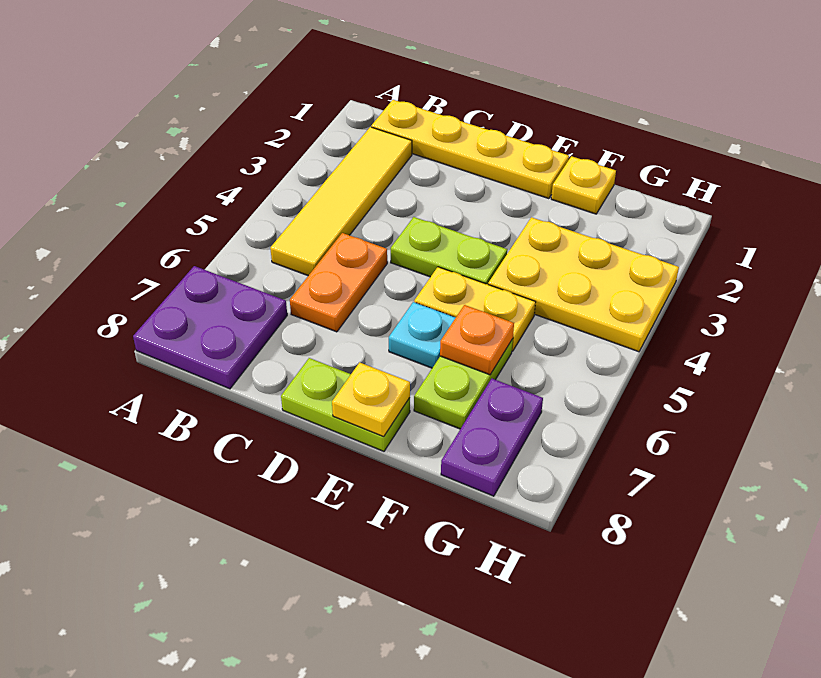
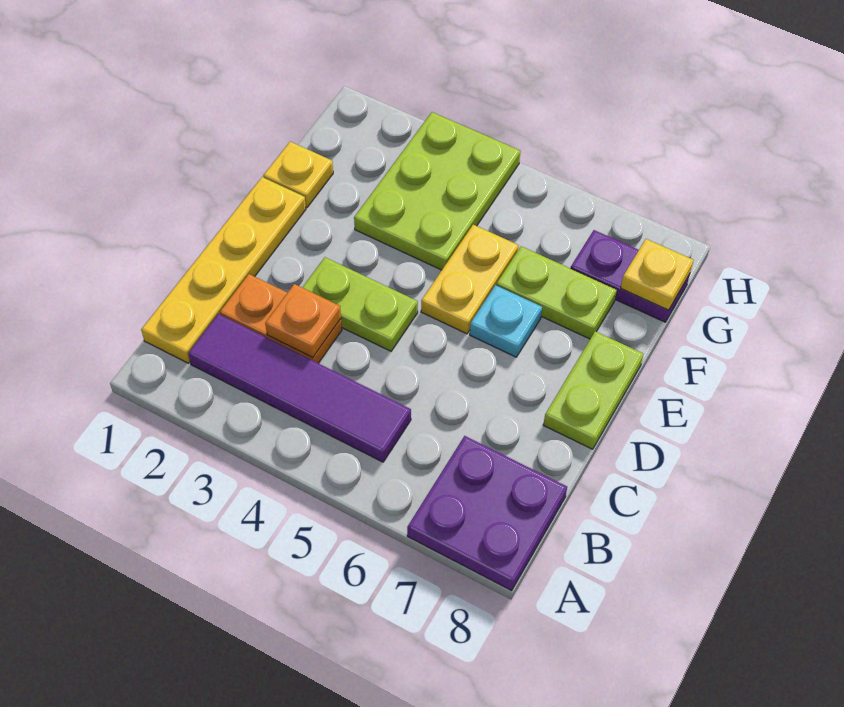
yellow tile B2:B5 level 1 -> purple tile B2:B5 level 1
orange plate C5:C6 level 1 -> orange plate C2:C3 level 1
lime plate D4:E4 level 1 -> lime plate D3:D4 level 1
yellow plate E8 level 2 -> yellow plate G8 level 2
yellow plate F3:H4 level 1 -> lime plate F3:H4 level 1
orange plate F6 level 2 -> orange plate C3 level 2

